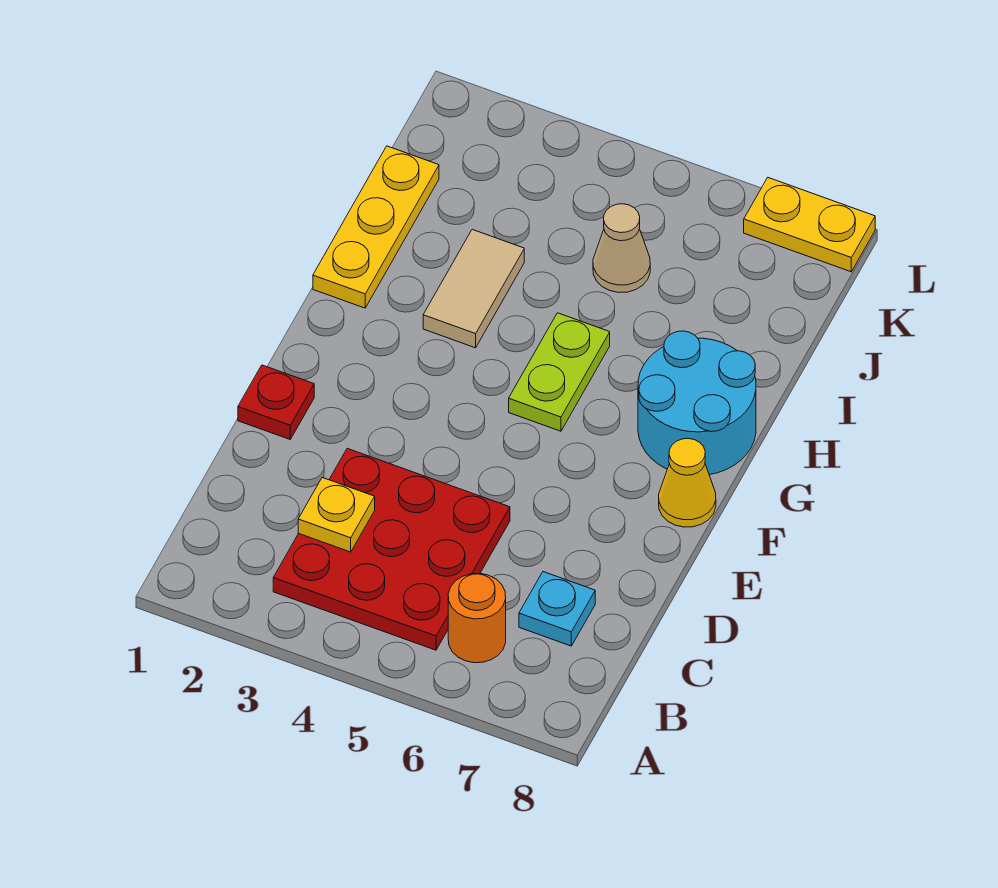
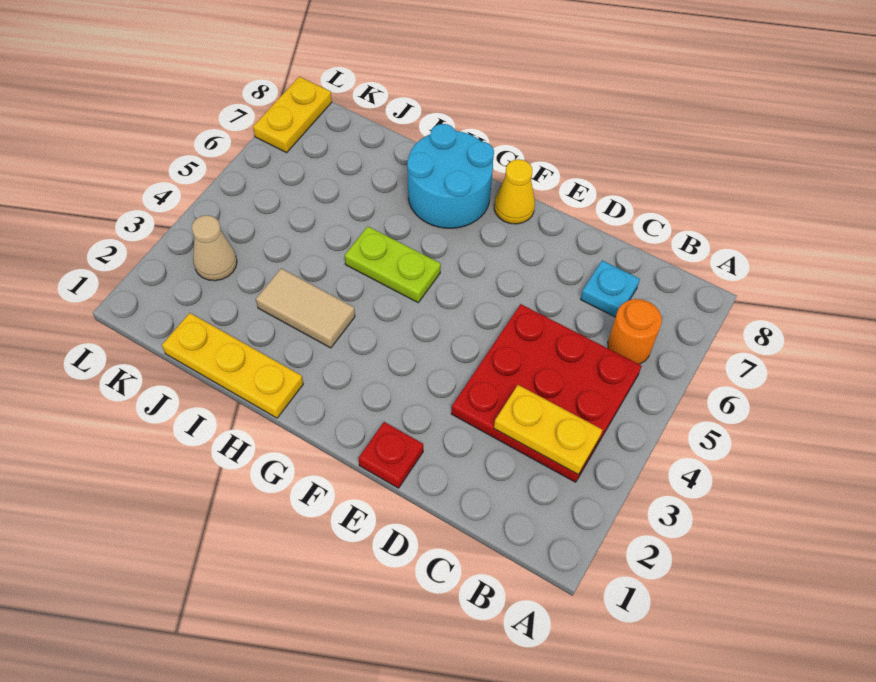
yellow plate C3 level 2 -> yellow plate B3:C3 level 2
tan cone J5 level 1 -> tan cone K3 level 1

